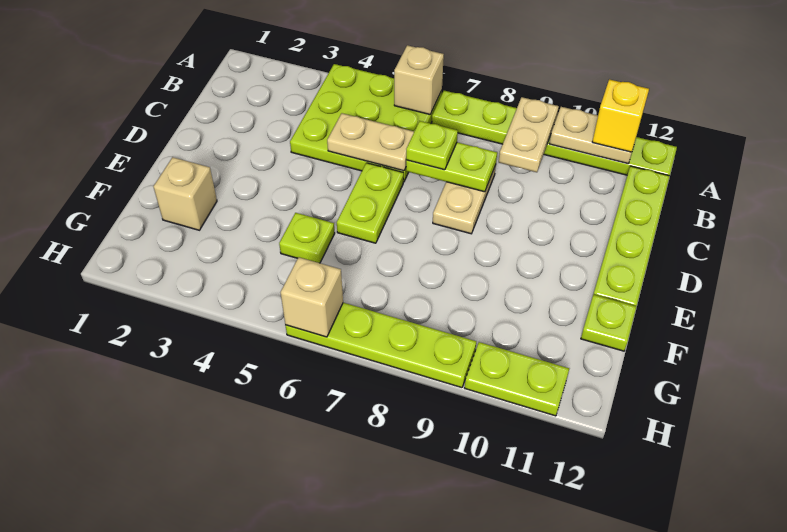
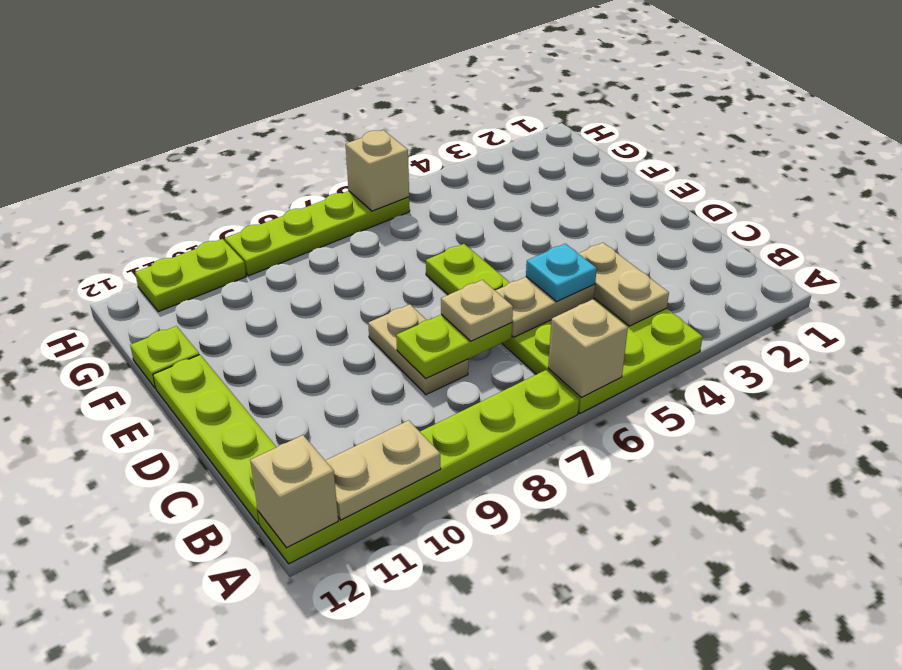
tan plate A9:B9 level 2 -> tan plate B4:C4 level 2
yellow brick A11 level 3 -> none
none -> cyan plate C5 level 3
lime plate C7 level 3 -> tan plate C7 level 3
tan brick F2 level 1 -> tan brick A12 level 2
lime plate F5 level 1 -> none

